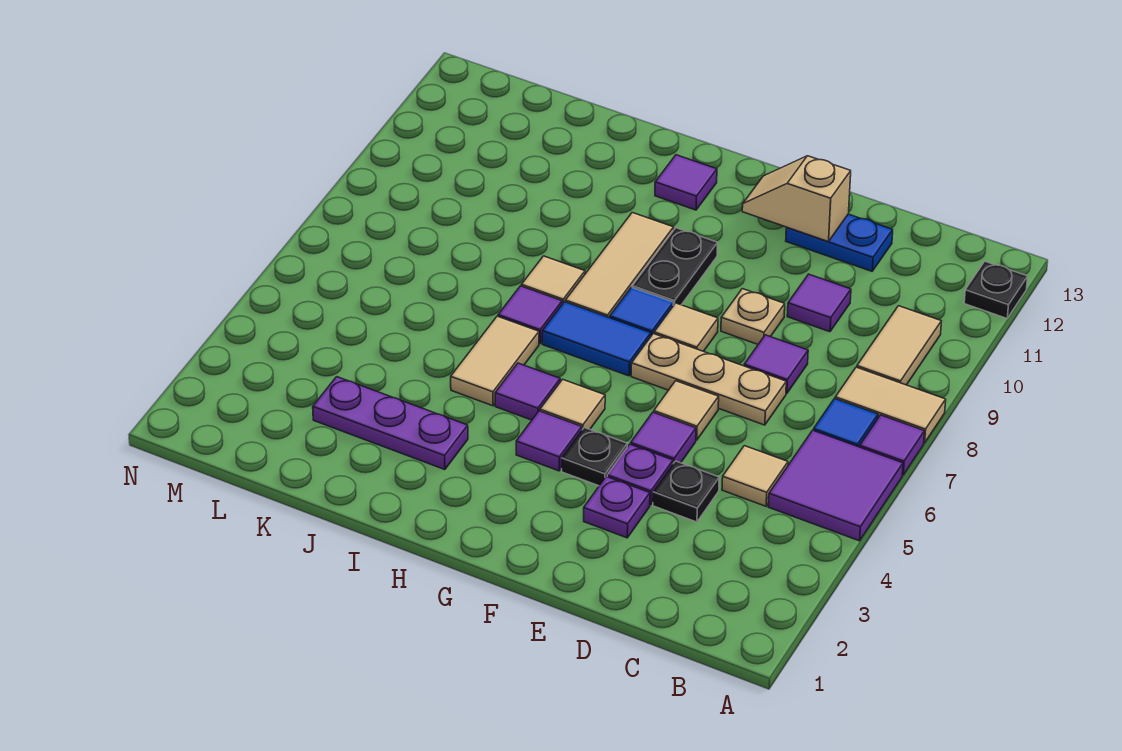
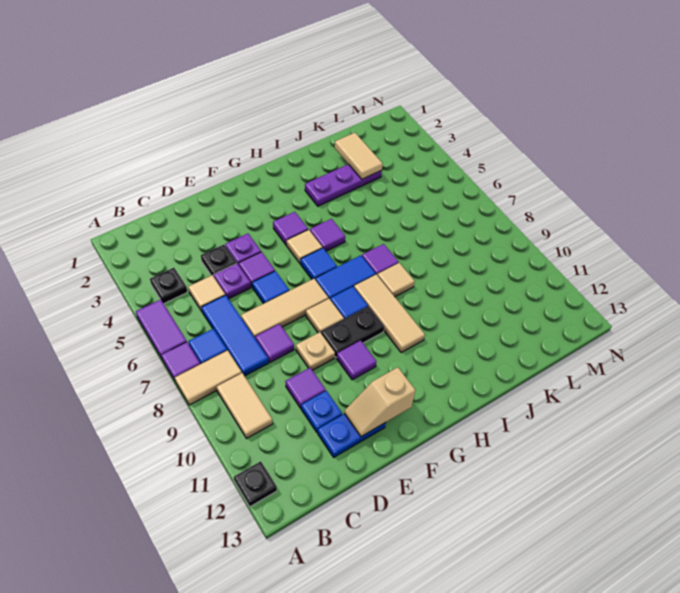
purple tile A5:B6 level 1 -> purple tile A5:A6 level 1
none -> blue tile C6:C8 level 1
tan plate D7:F7 level 1 -> tan tile D7:F7 level 1
none -> blue plate D11 level 1
purple plate E3 level 1 -> purple plate D5 level 1
tan tile E6 level 1 -> blue tile E6 level 1
tan slope E12:F12 level 2 top E -> tan slope E12:F12 level 2 top F
black plate F4 level 1 -> black plate B4 level 1
none -> blue tile G6 level 1
black plate G9:G10 level 1 -> black plate F9:G9 level 1
purple tile H12 level 1 -> purple tile F10 level 1
tan tile I5:I6 level 1 -> tan tile K2:K3 level 2

